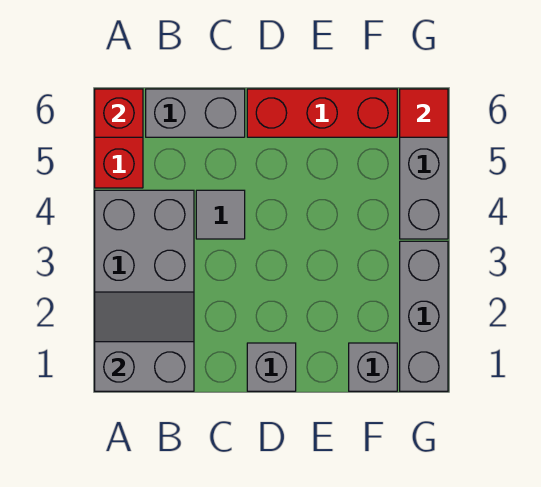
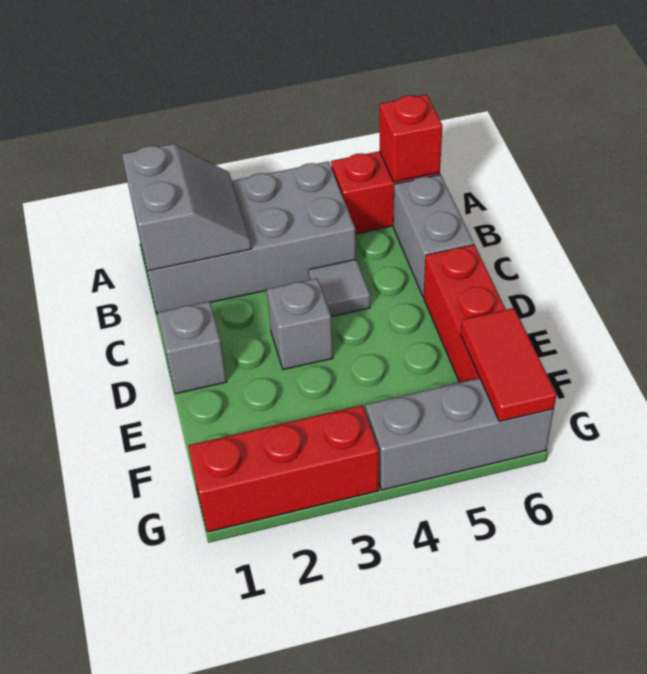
grey brick F1 level 1 -> grey brick D3 level 1
grey brick G1:G3 level 1 -> red brick G1:G3 level 1
red tile G6 level 2 -> red tile F6:G6 level 2

